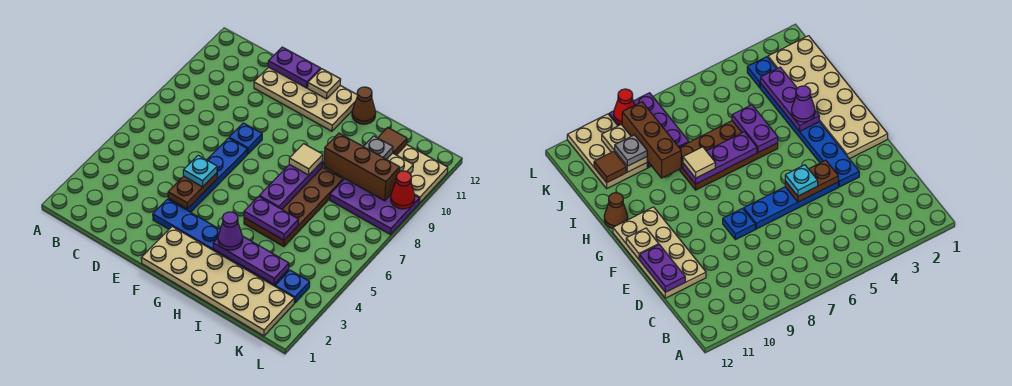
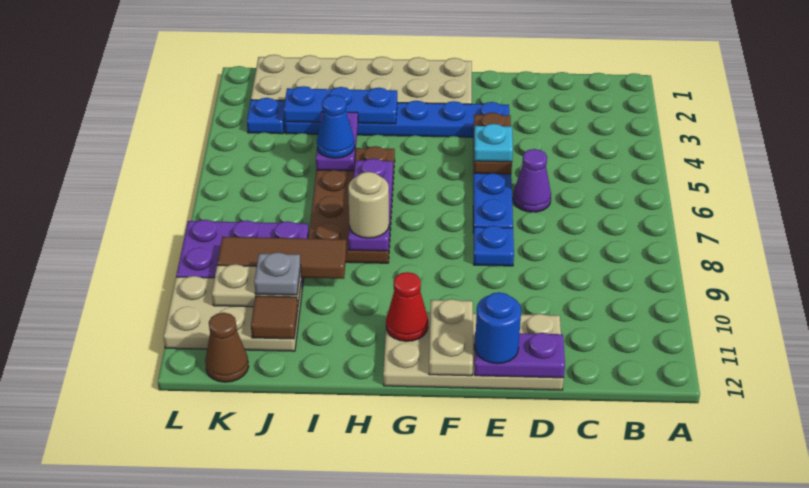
none -> blue round brick E12 level 3
tan plate F12 level 2 -> tan plate F11:F12 level 2
purple plate H3:J3 level 2 -> blue plate H3:J3 level 2
purple cone H3 level 3 -> purple cone D6 level 1
purple plate H5:I5 level 2 -> purple plate I4:I5 level 2
tan tile H8 level 3 -> tan round brick H8 level 3
brown cone H12 level 1 -> brown cone K12 level 1
none -> blue cone I5 level 3
brown brick I9:K9 level 2 -> brown tile I9:K9 level 2
red cone L9 level 2 -> red cone G11 level 2

